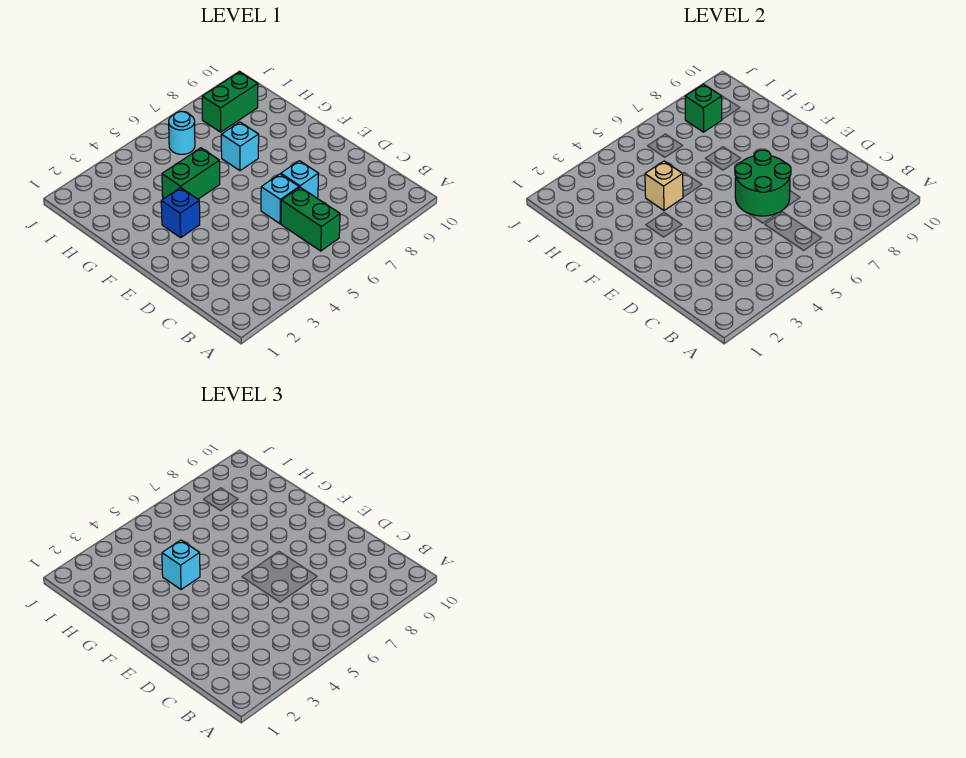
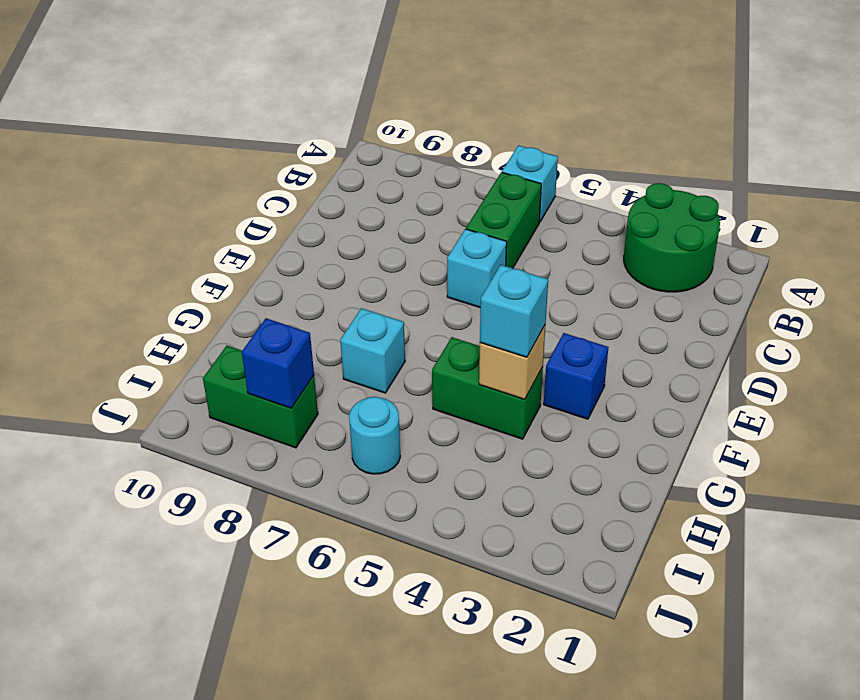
green round brick D6:E7 level 2 -> green round brick A2:B3 level 1
cyan brick D7 level 1 -> cyan brick A6 level 1
green brick I8 level 2 -> blue brick I8 level 2

